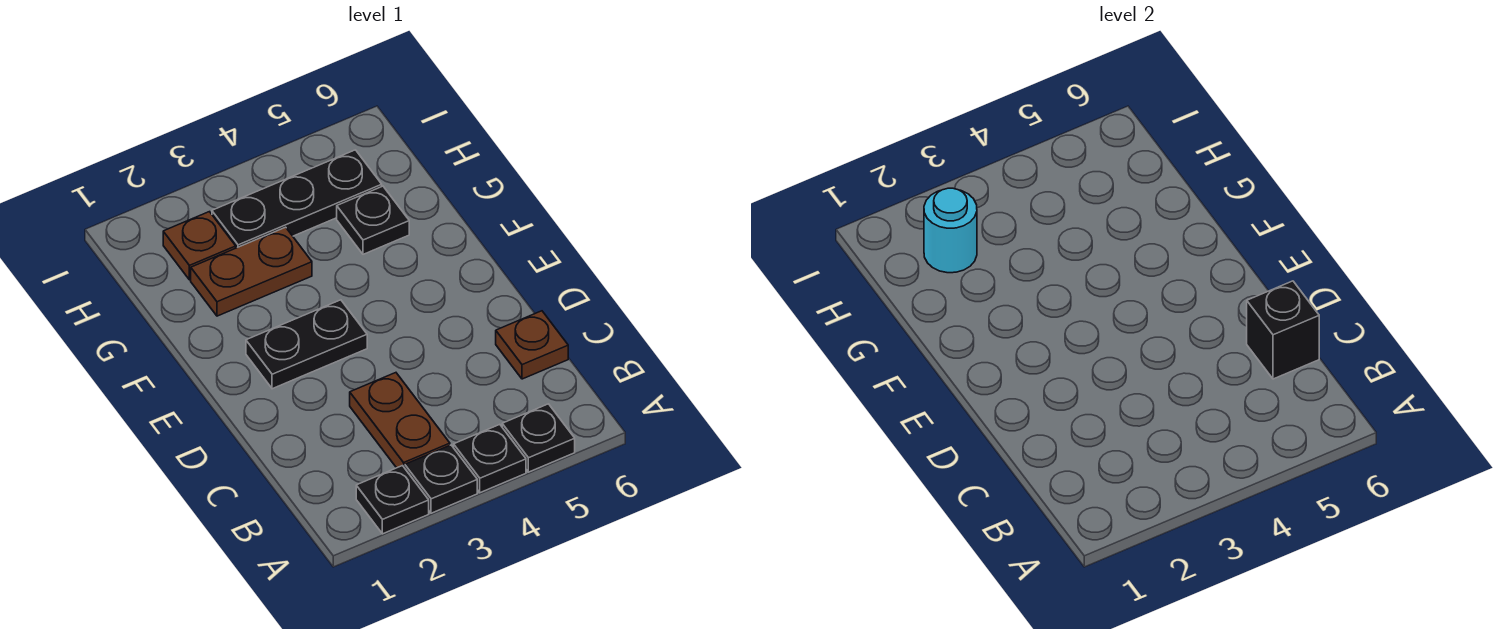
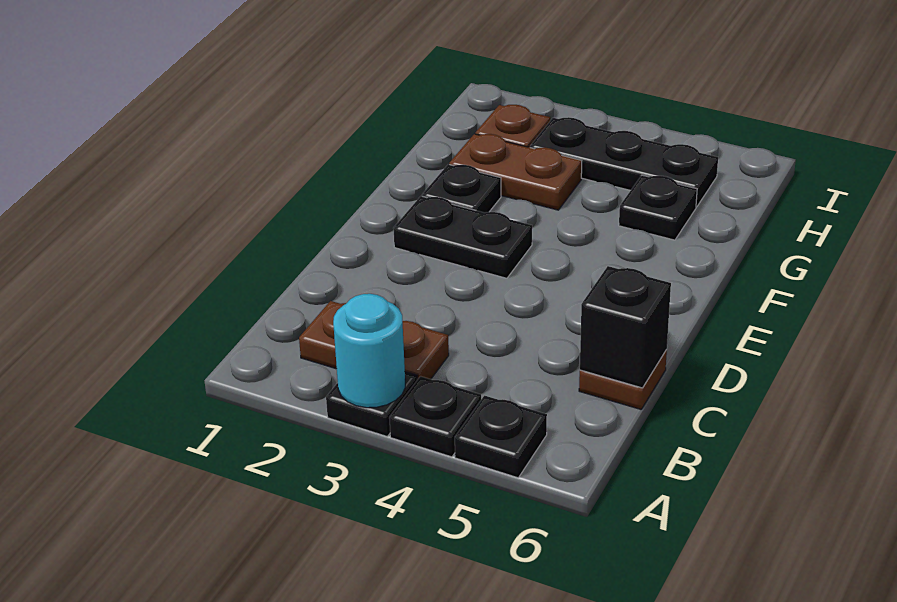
black plate A2 level 1 -> black plate F2 level 1
brown plate B3:C3 level 1 -> brown plate B2:B3 level 1
cyan round brick H2 level 2 -> cyan round brick A3 level 2

